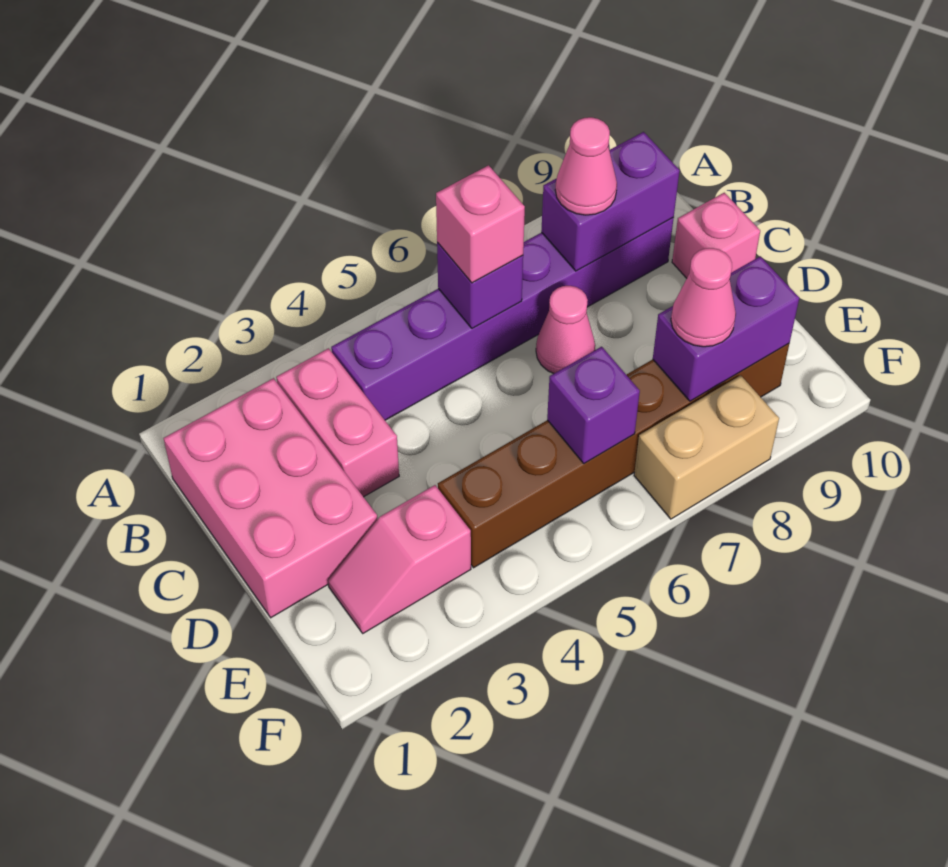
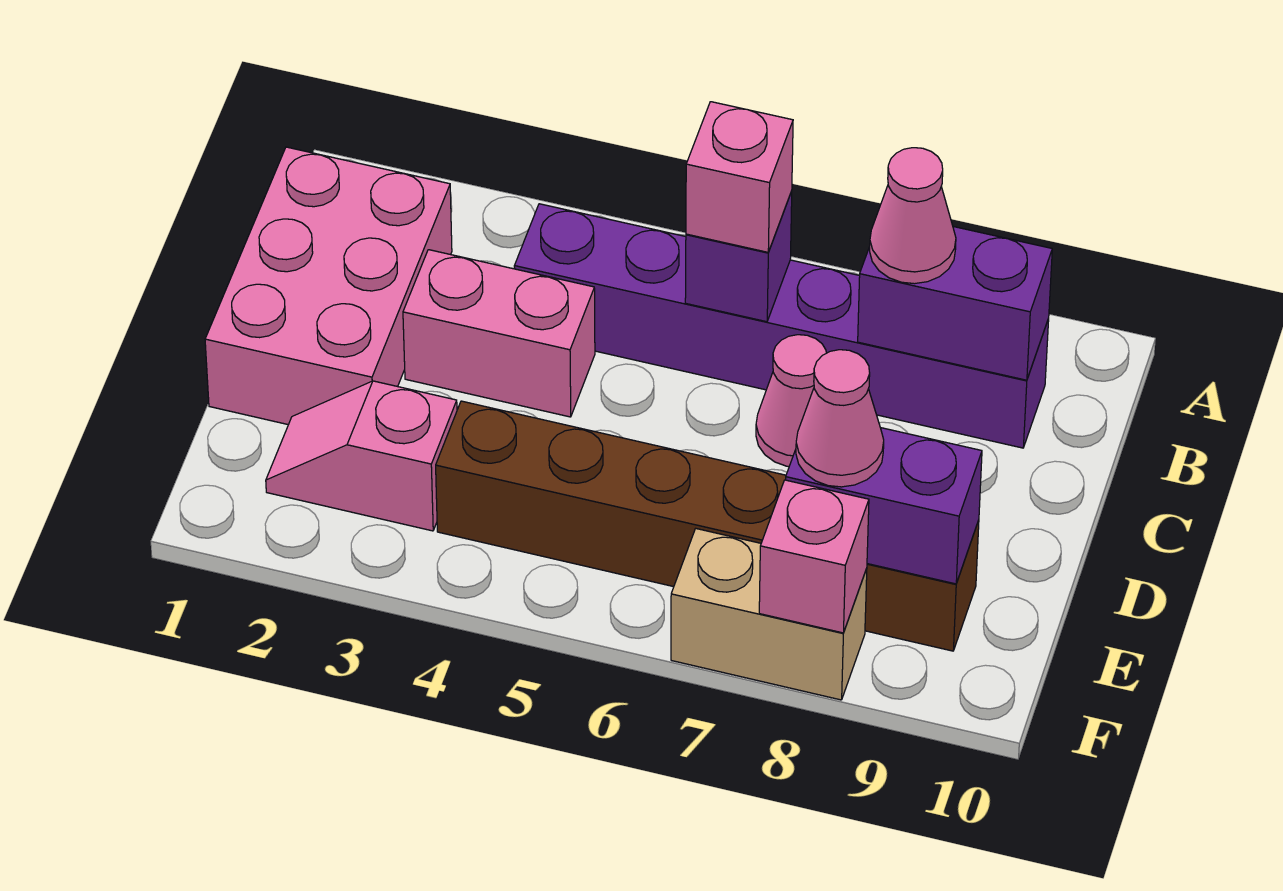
pink brick B3:C3 level 1 -> pink brick C3:C4 level 1
pink brick C10 level 1 -> pink brick F8 level 2
purple brick E6 level 2 -> none

